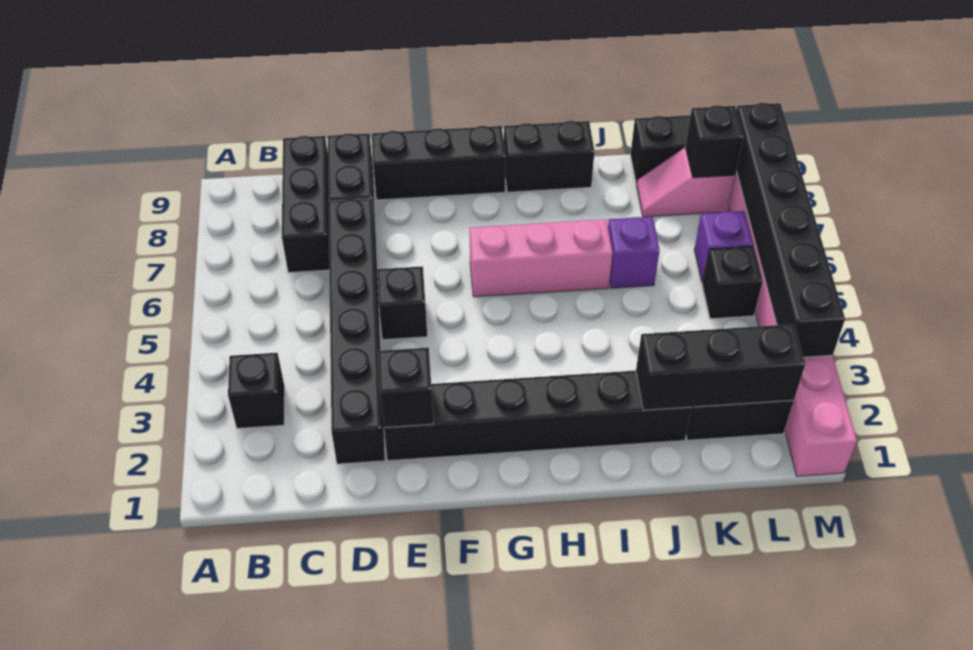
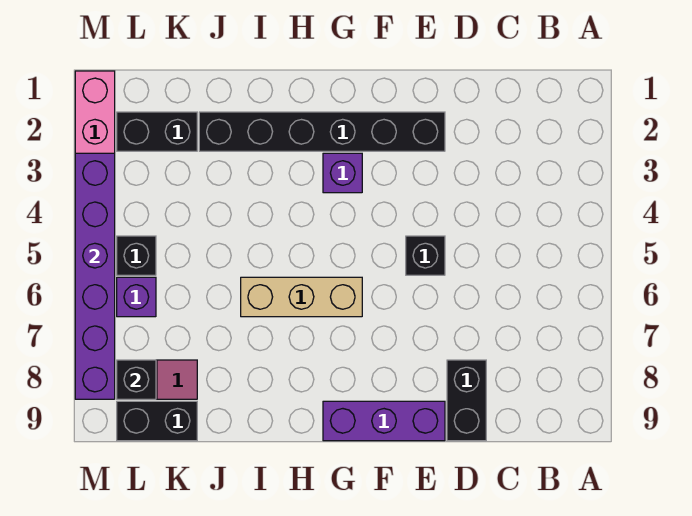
black brick B3 level 1 -> none
black brick C7:C9 level 1 -> none
black brick D2:D7 level 1 -> none
black brick E2 level 2 -> none
black brick E9:G9 level 1 -> purple brick E9:G9 level 1
pink brick G6:I6 level 1 -> tan brick G6:I6 level 1
black brick H9:I9 level 1 -> none
black brick J2:L2 level 2 -> none
purple brick J6 level 1 -> purple brick G3 level 1
black brick M3:M8 level 2 -> purple brick M3:M8 level 2

